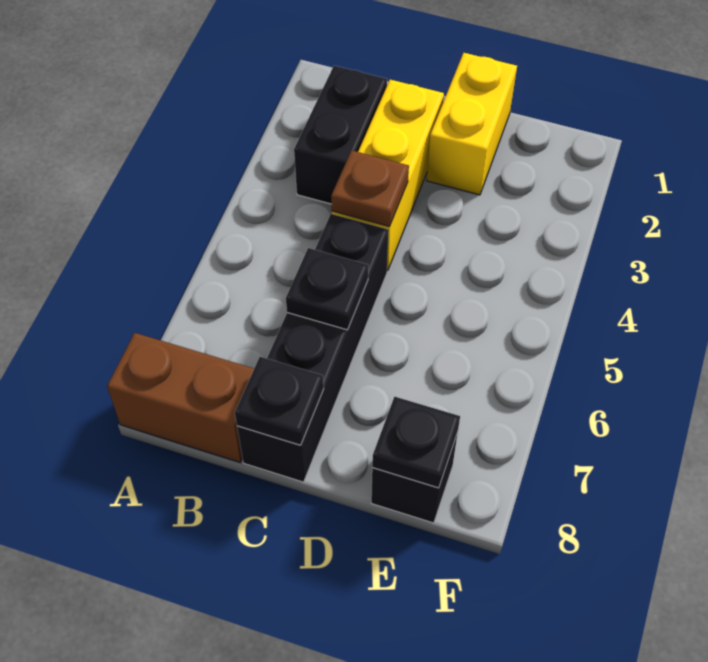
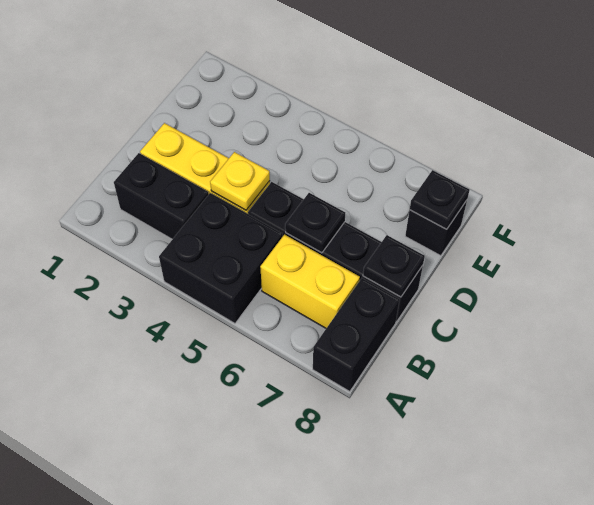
none -> black brick A4:B5 level 1
brown brick A8:B8 level 1 -> black brick A8:B8 level 1
brown plate C4 level 2 -> yellow plate C4 level 2
yellow brick D1:D2 level 1 -> yellow brick B6:B7 level 1

